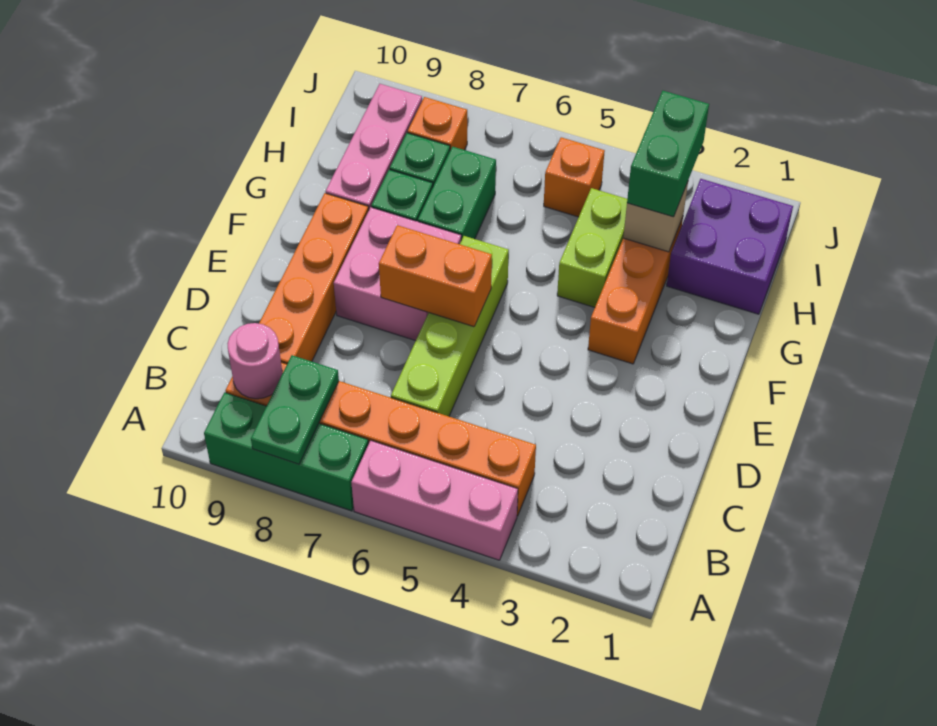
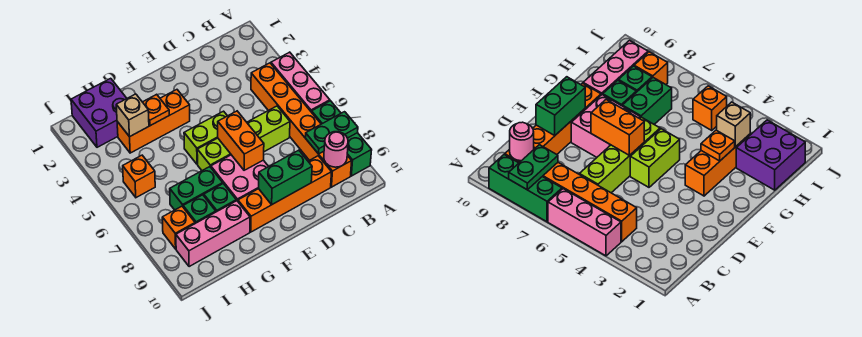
none -> orange plate G3 level 2
lime brick G4:H4 level 1 -> lime brick E5:F5 level 1
green brick H3:I3 level 3 -> green brick D9:E9 level 2

